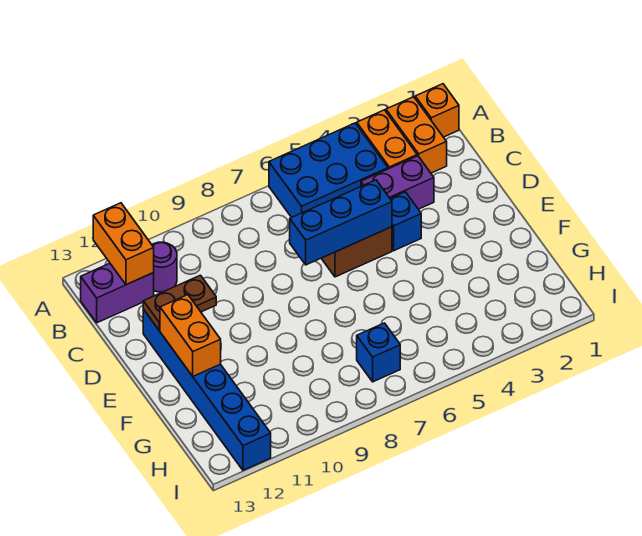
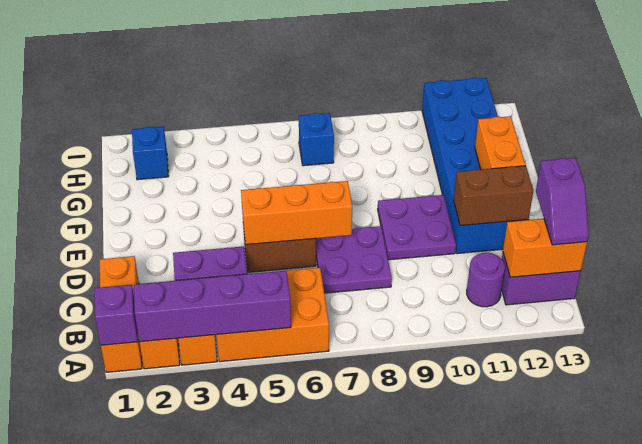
orange brick A1 level 1 -> orange brick A1:C1 level 1
none -> purple brick A1 level 2
none -> purple brick A2:A5 level 2
blue brick A4:B6 level 1 -> orange brick A4:B6 level 1
orange brick A12:B12 level 2 -> orange brick B12:B13 level 2
none -> purple slope B13:C13 level 3 top C
none -> purple plate C7:D8 level 1
blue brick D4 level 1 -> blue brick H2 level 1
blue brick D5:D7 level 2 -> orange brick D5:D7 level 2
none -> purple plate D9:E10 level 1
brown plate D11:D12 level 2 -> brown brick D11:D12 level 2
blue brick D12:I12 level 1 -> blue brick D11:I12 level 1

